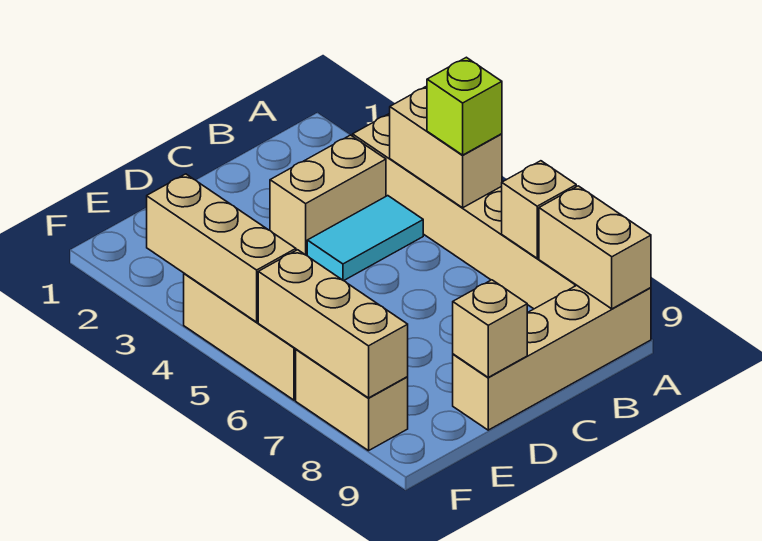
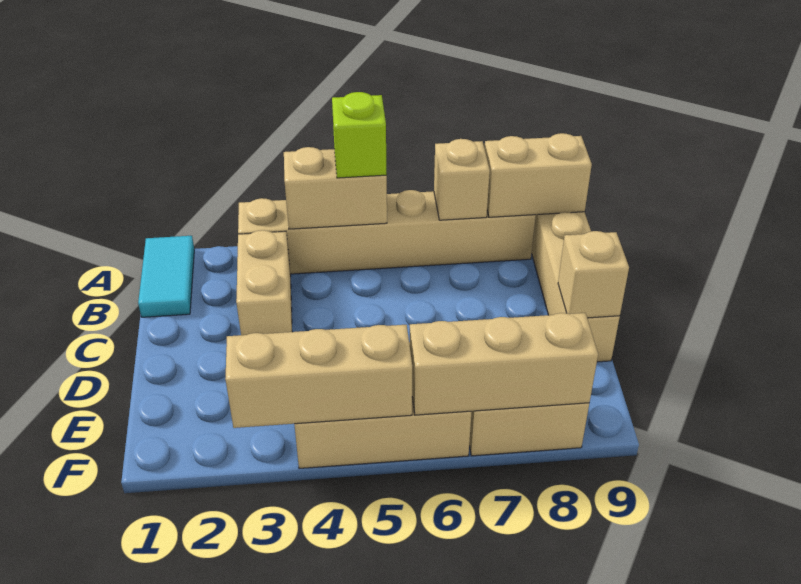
cyan tile B4:C4 level 1 -> cyan tile A1:B1 level 1

